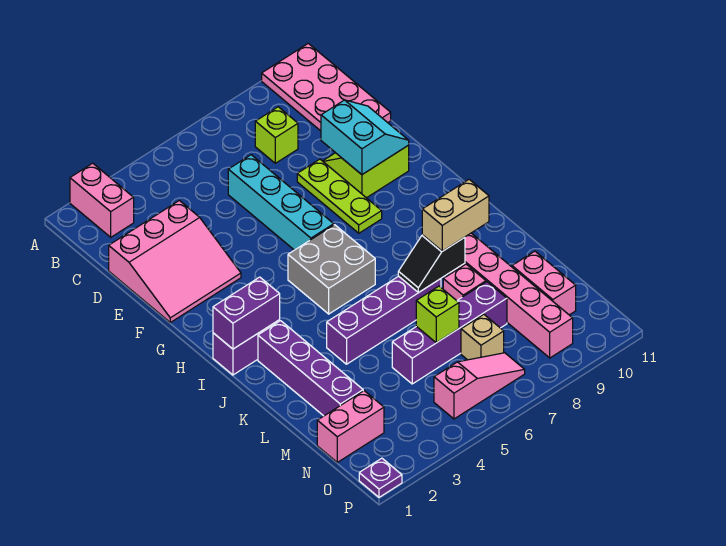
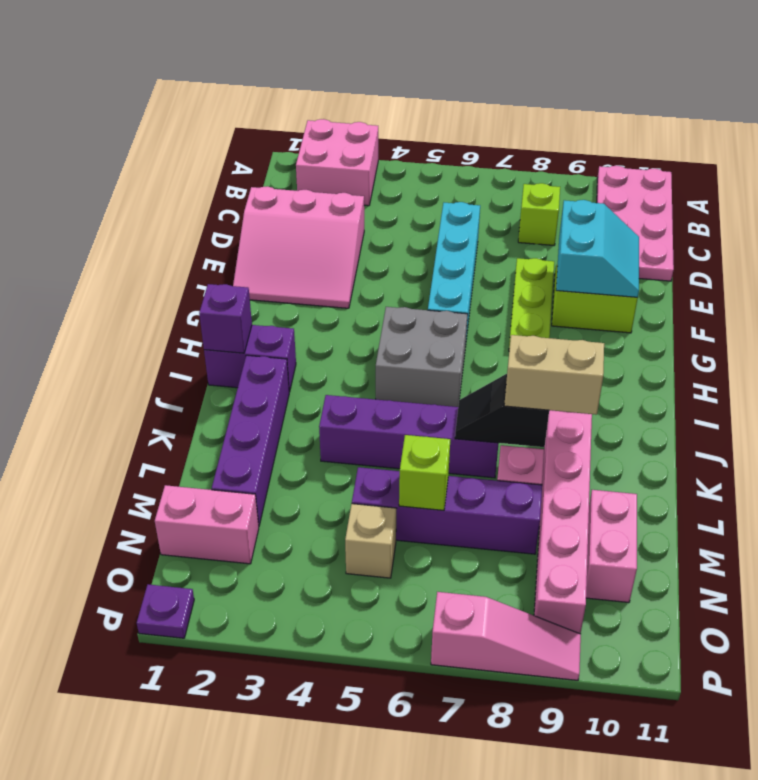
pink brick A2:B2 level 1 -> pink brick A2:B3 level 1
purple brick I1:I2 level 2 -> purple brick I1 level 2
tan brick N7 level 1 -> tan brick N5 level 1
pink slope O5:O7 level 1 top 5 -> pink slope P7:P9 level 1 top 7

